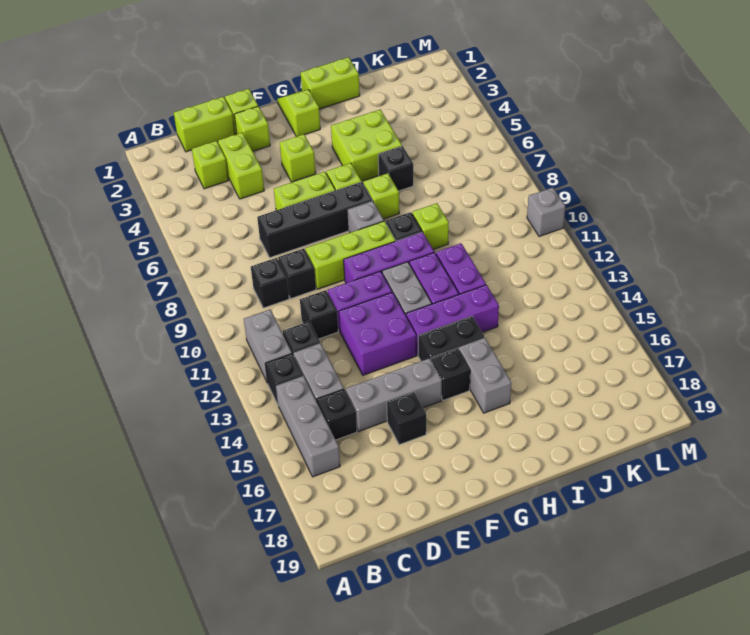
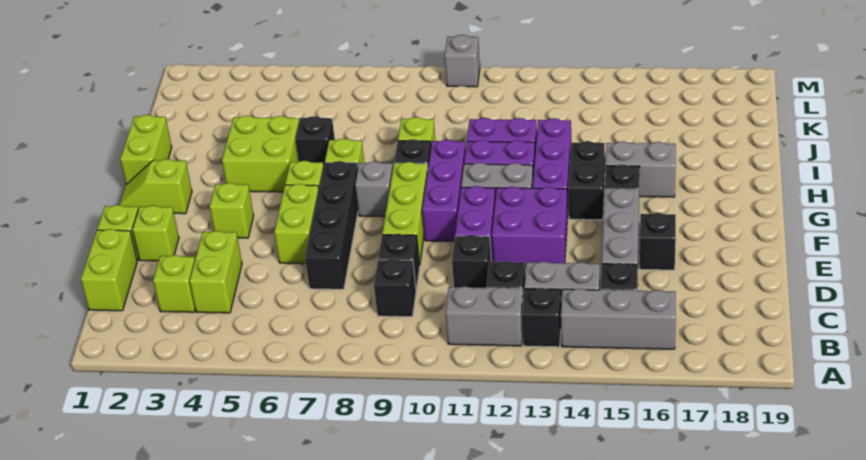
lime brick D3:D4 level 1 -> lime brick C4:D4 level 1

